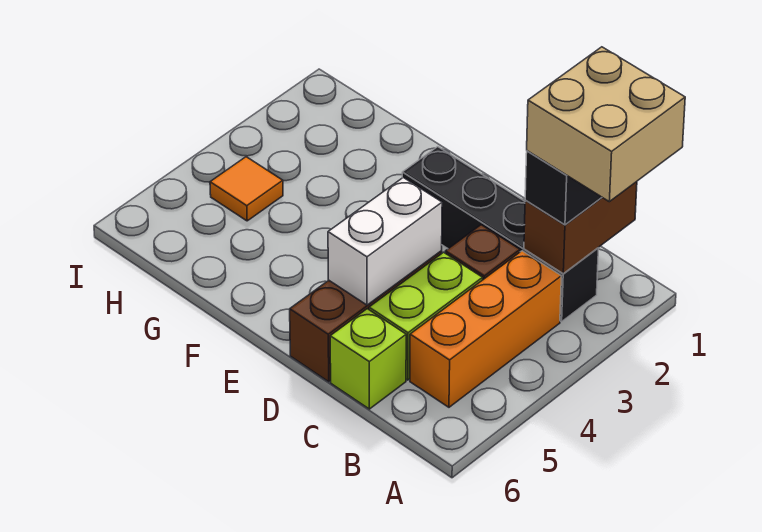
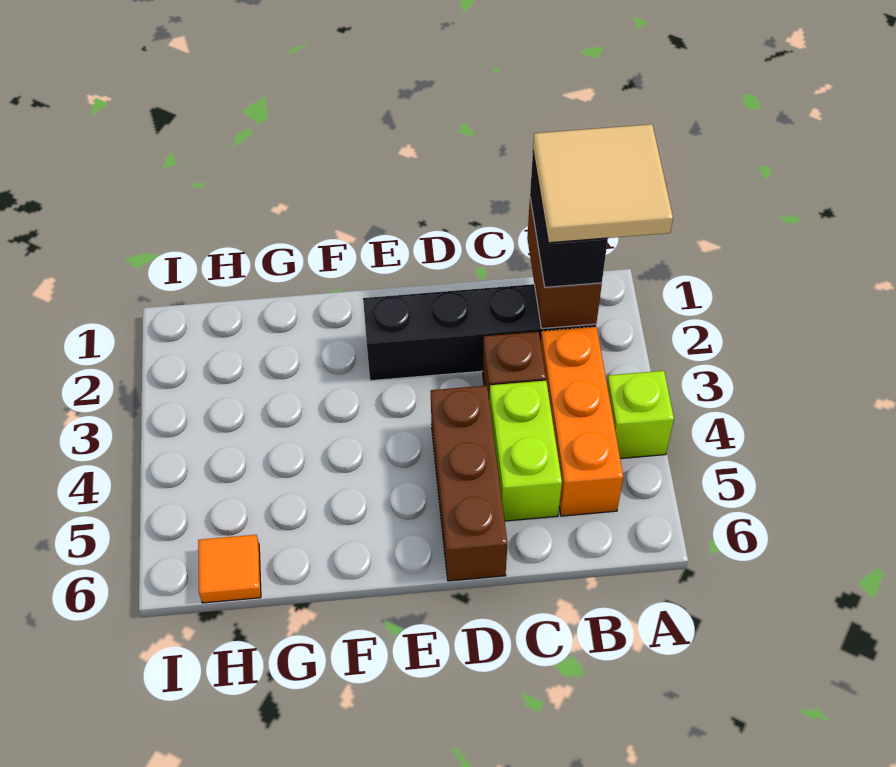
tan brick A1:B2 level 4 -> tan tile A1:B2 level 4
lime brick C6 level 1 -> lime brick A4 level 1
white brick D4:D5 level 2 -> none
orange tile H4 level 1 -> orange tile H6 level 1

